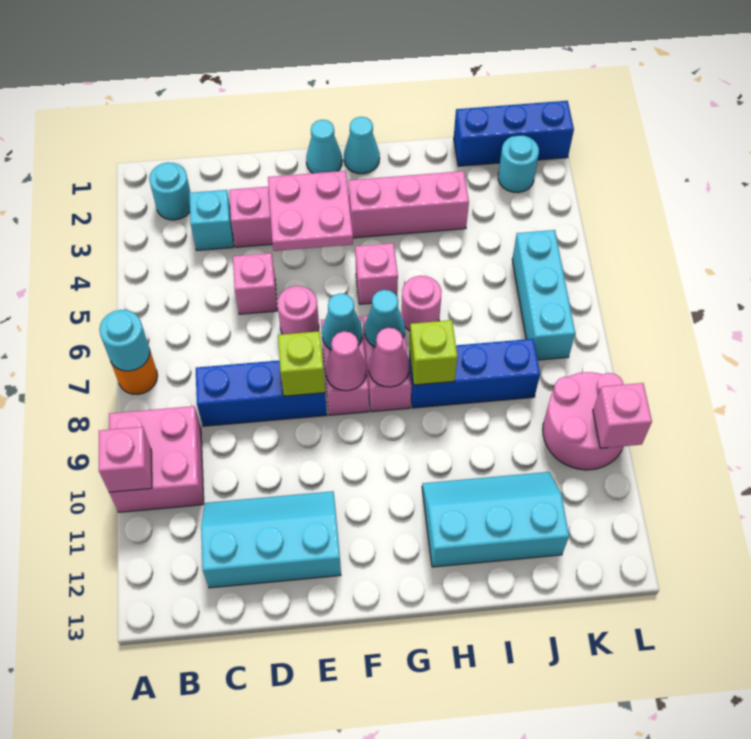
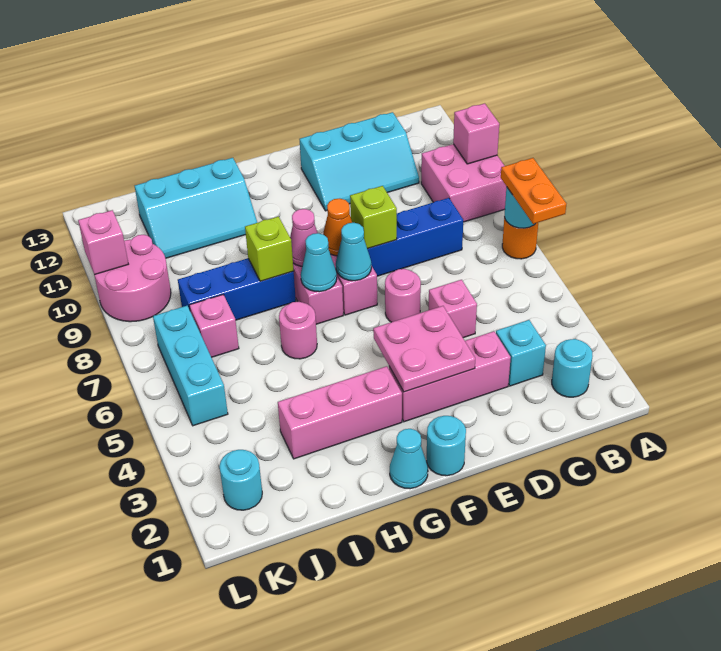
none -> orange plate A6:A7 level 3
cyan cone F1 level 1 -> cyan round brick F1 level 1
pink cone F8 level 2 -> orange cone F8 level 2
pink brick G5 level 1 -> pink brick J7 level 1
blue brick J1:L1 level 1 -> none

